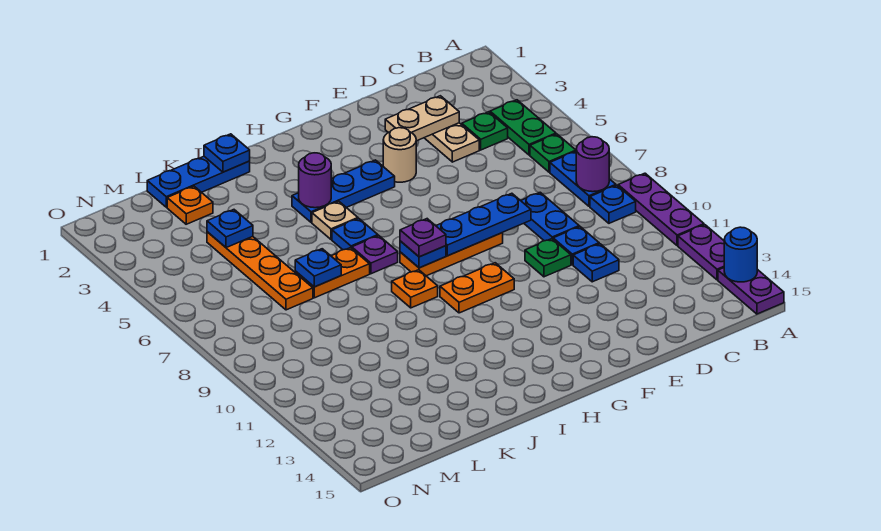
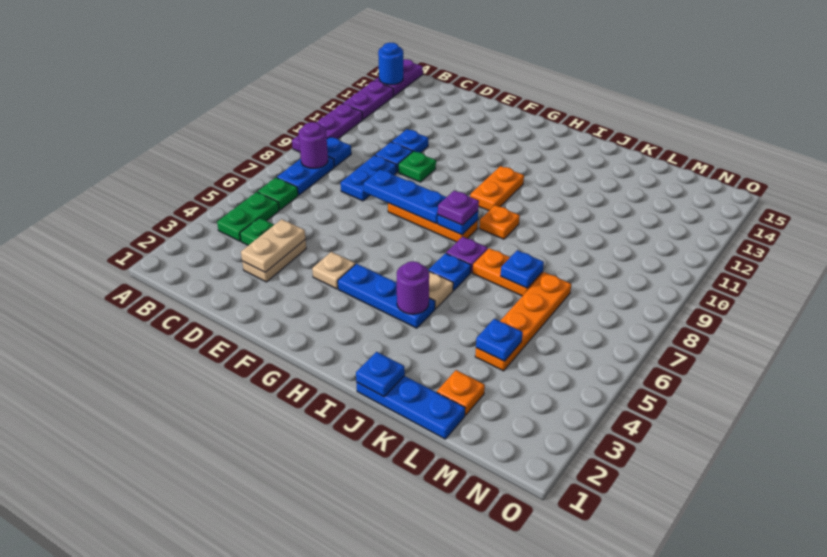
tan plate D3:E3 level 2 -> tan plate D3:D4 level 2
tan round brick F4 level 1 -> tan plate F4 level 1
orange plate G10:H10 level 1 -> orange plate H10:H11 level 1

